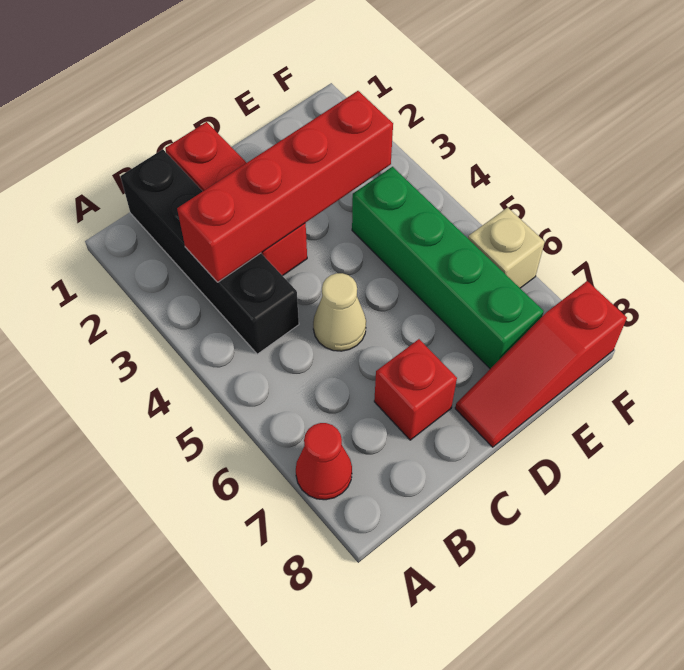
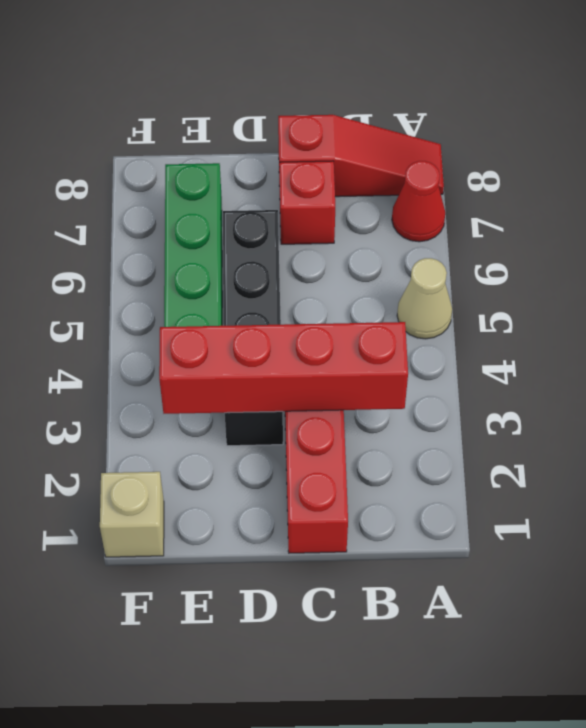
black brick B1:B4 level 1 -> black brick D3:D6 level 1
tan cone C5 level 1 -> tan cone A5 level 1
red slope D8:F8 level 1 top F -> red slope A8:C8 level 1 top C
tan brick F6 level 1 -> tan brick F1 level 1

